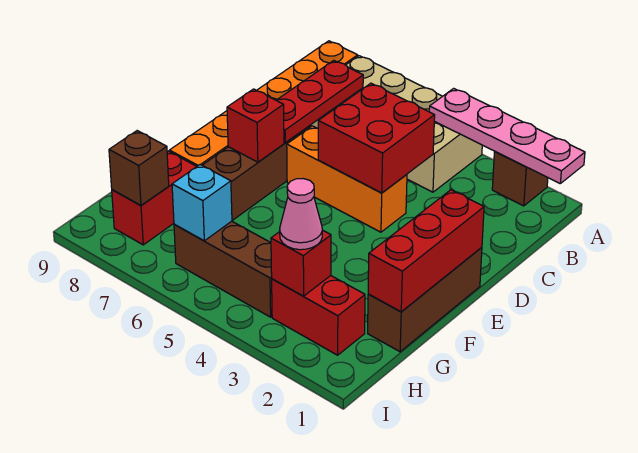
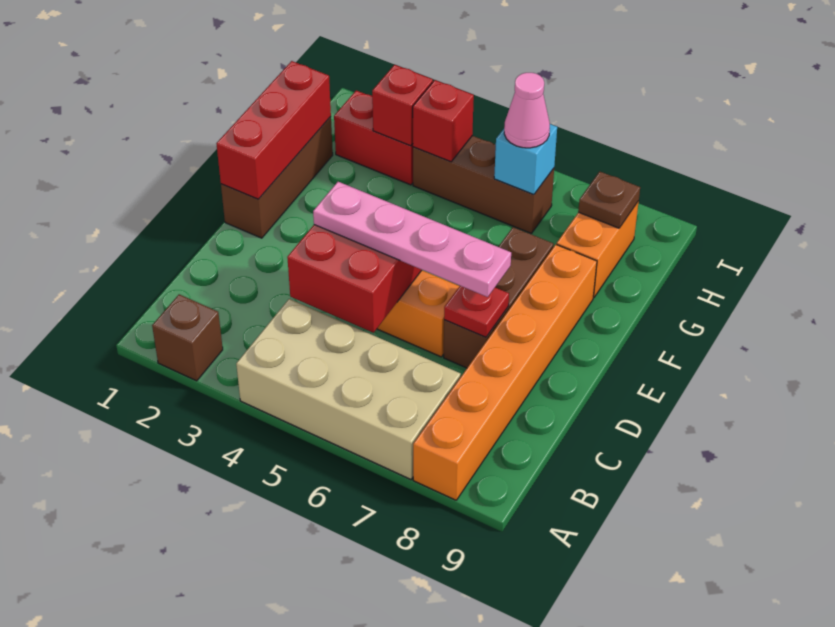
pink plate A1:A4 level 2 -> pink plate D4:D7 level 3
red plate B7:D7 level 2 -> red plate D7 level 2
red brick E7 level 2 -> red brick H4 level 2
red brick G8:H8 level 1 -> orange brick G8:H8 level 1
pink cone H3 level 3 -> pink cone H6 level 3
brown brick H8 level 2 -> brown plate H8 level 2

